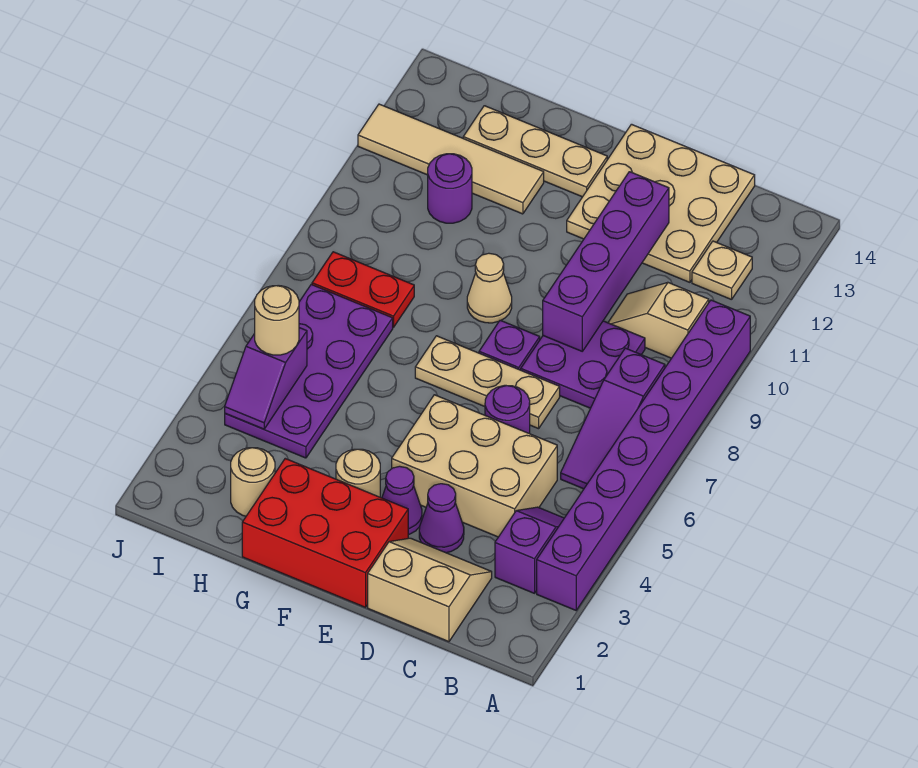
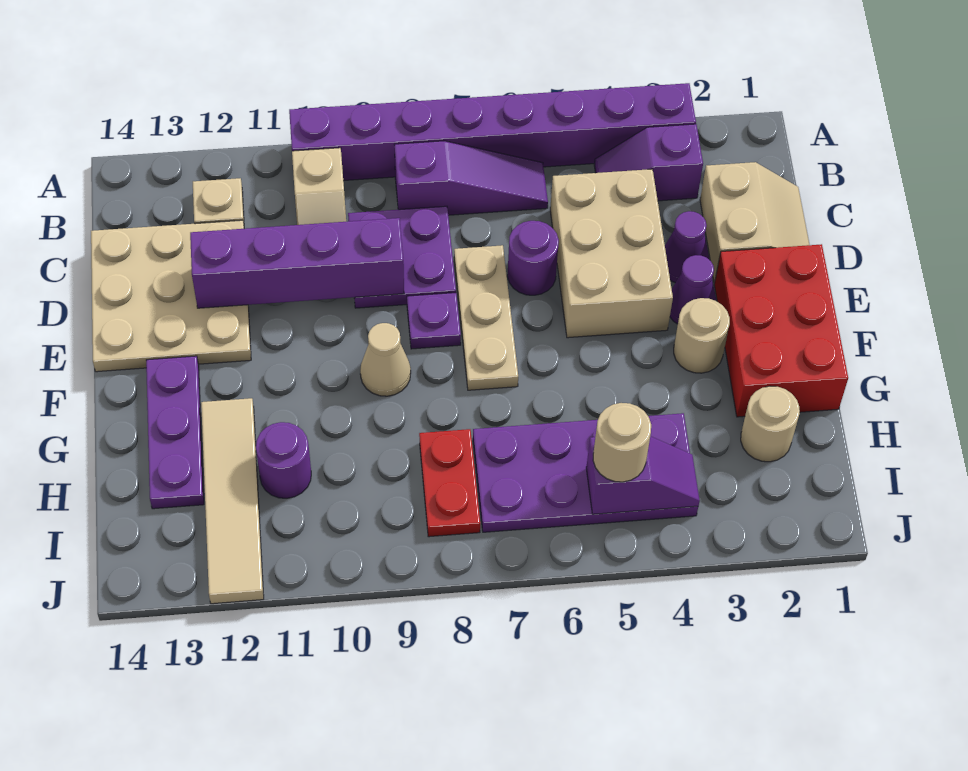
tan slope C1:D2 level 1 top 1 -> tan slope C1:D2 level 1 top 2
tan plate F13:H13 level 1 -> purple plate F13:H13 level 1

